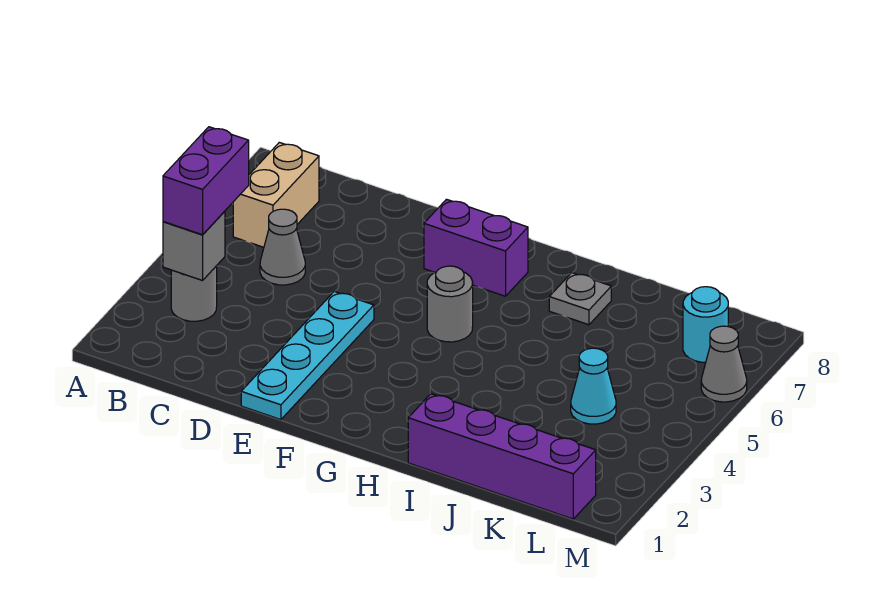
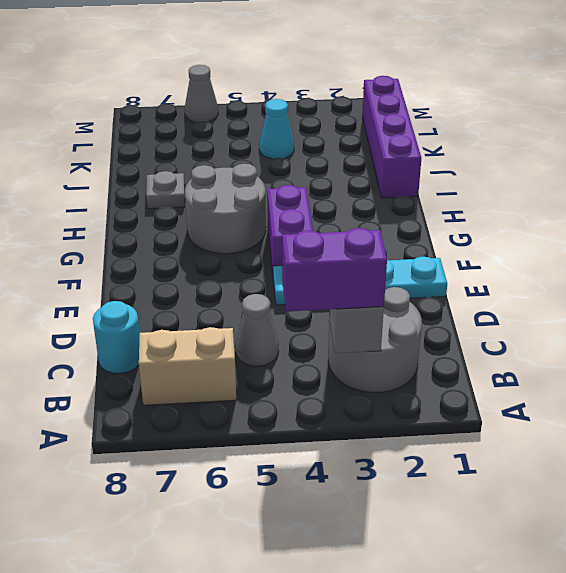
grey round brick B3 level 1 -> grey round brick B2:C3 level 1
purple brick F7:G7 level 1 -> purple brick F4:G4 level 1
grey round brick G5 level 1 -> grey round brick G5:H6 level 1
cyan round brick L7 level 1 -> cyan round brick C8 level 1

